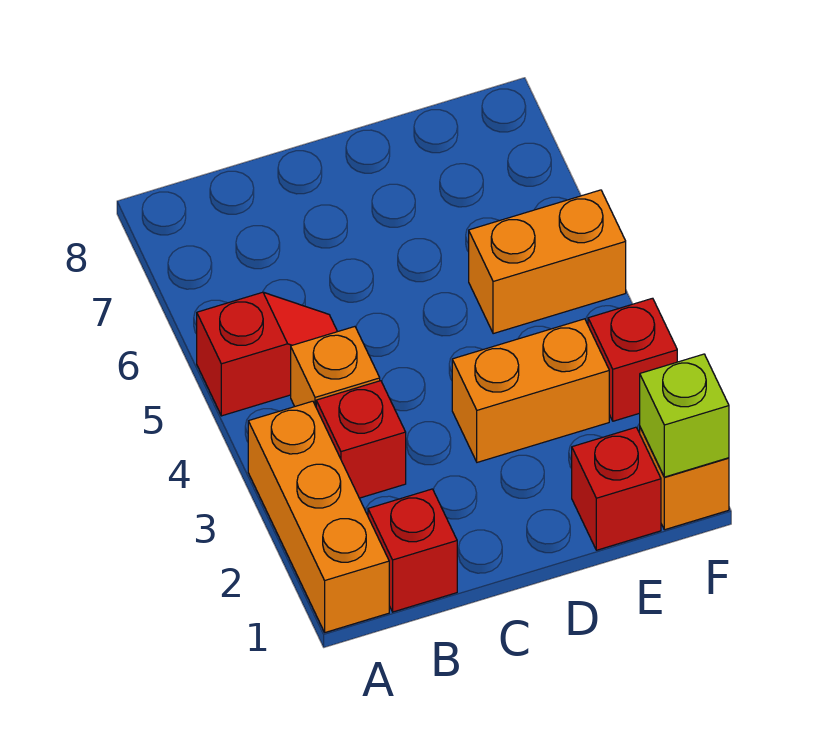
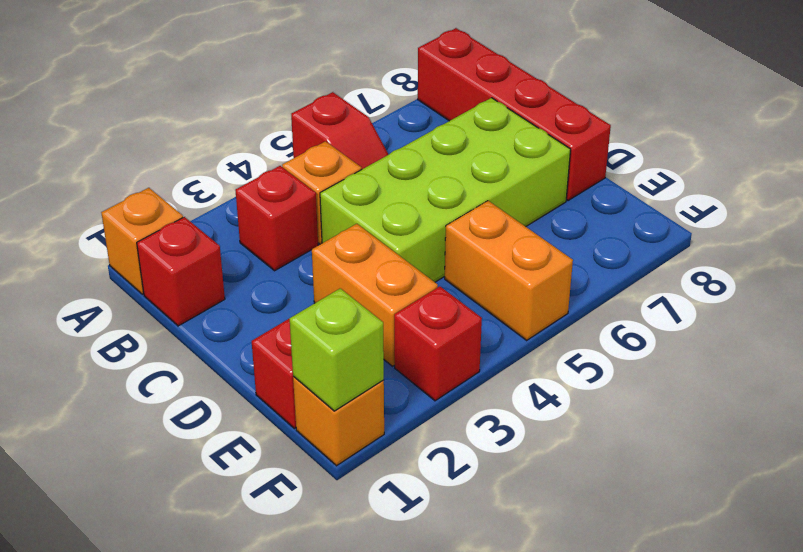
orange brick A1:A3 level 1 -> orange brick A1 level 1
none -> red brick A8:D8 level 1
none -> lime brick C4:D7 level 1

